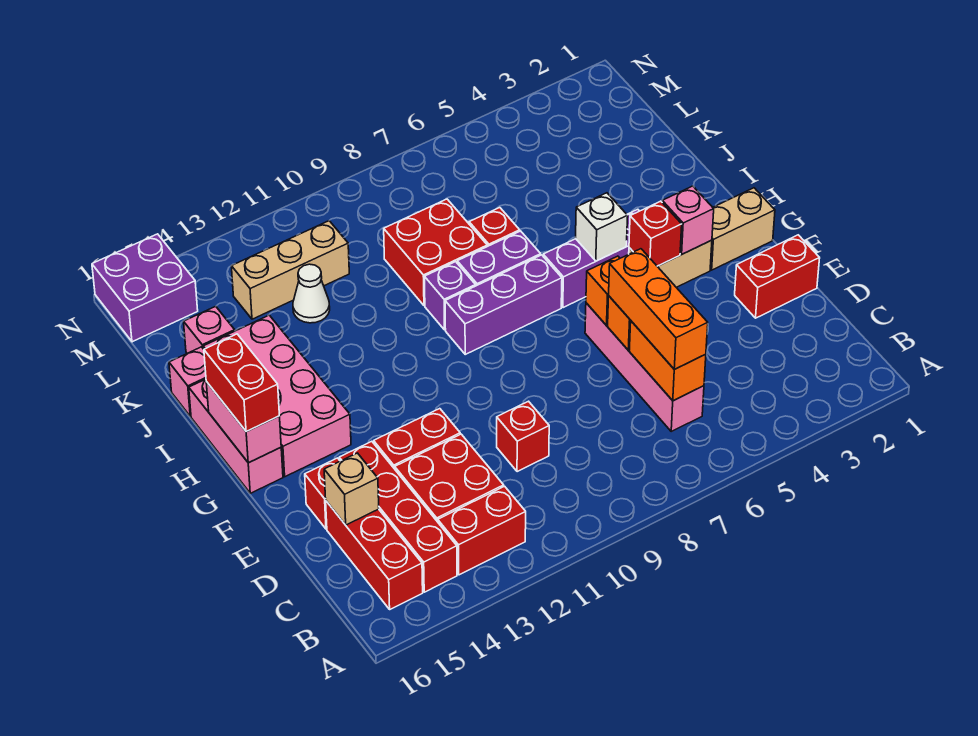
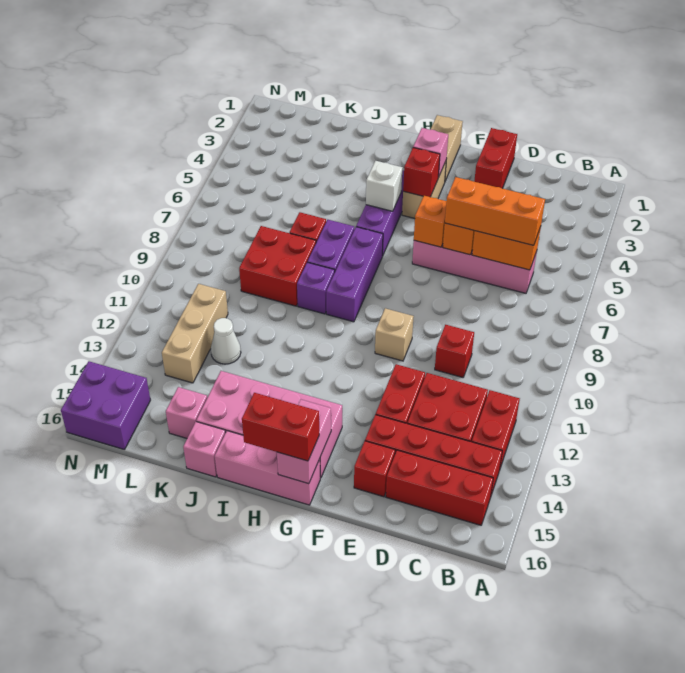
tan brick D15 level 2 -> tan brick F10 level 1
pink brick G16:H16 level 2 -> pink brick G15:G16 level 2

